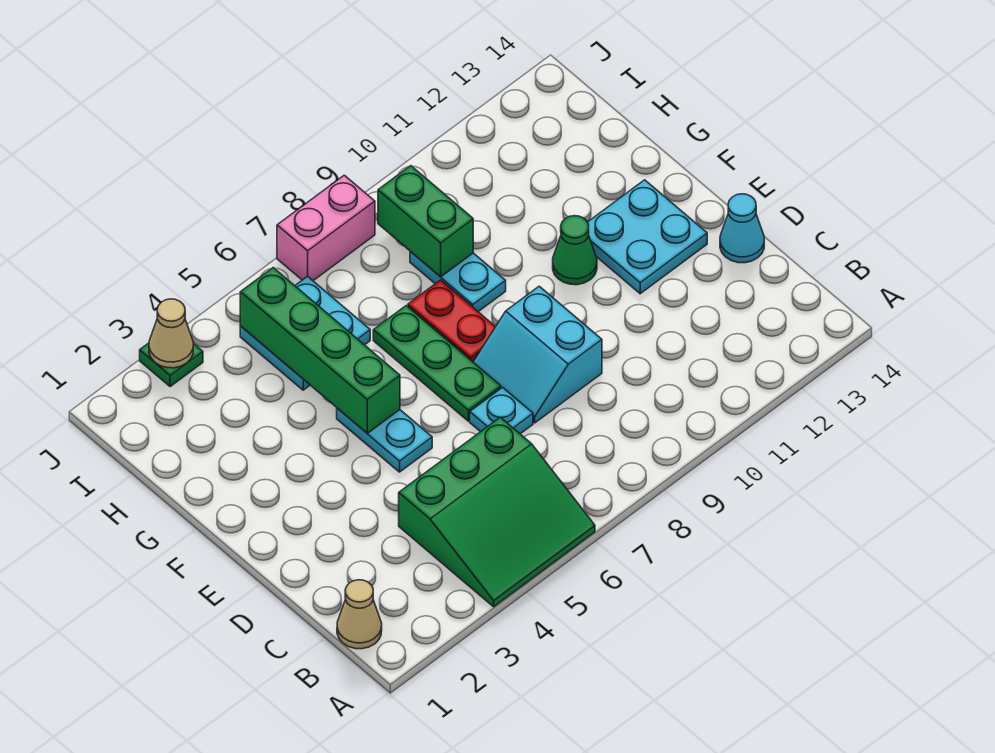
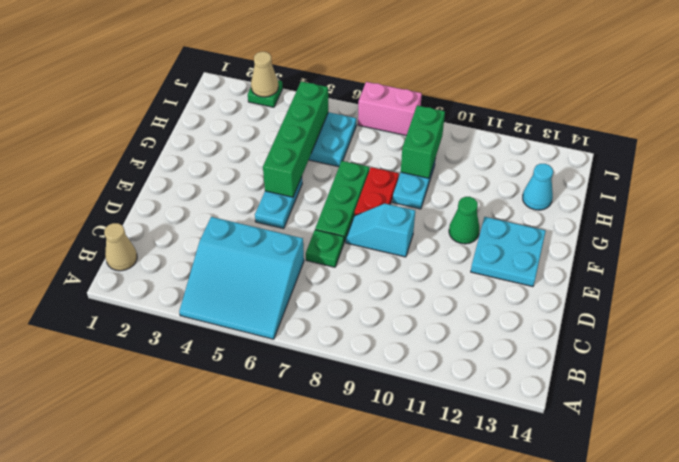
green slope A4:C6 level 1 top C -> cyan slope A4:C6 level 1 top C
cyan plate D7 level 1 -> green plate D7 level 1
cyan slope D8:E9 level 1 top 9 -> cyan slope E8:E9 level 1 top 9
cyan cone D14 level 1 -> cyan cone H13 level 1

